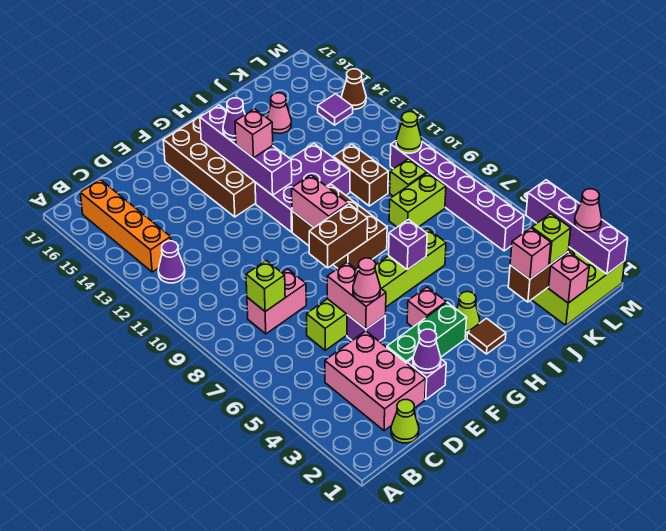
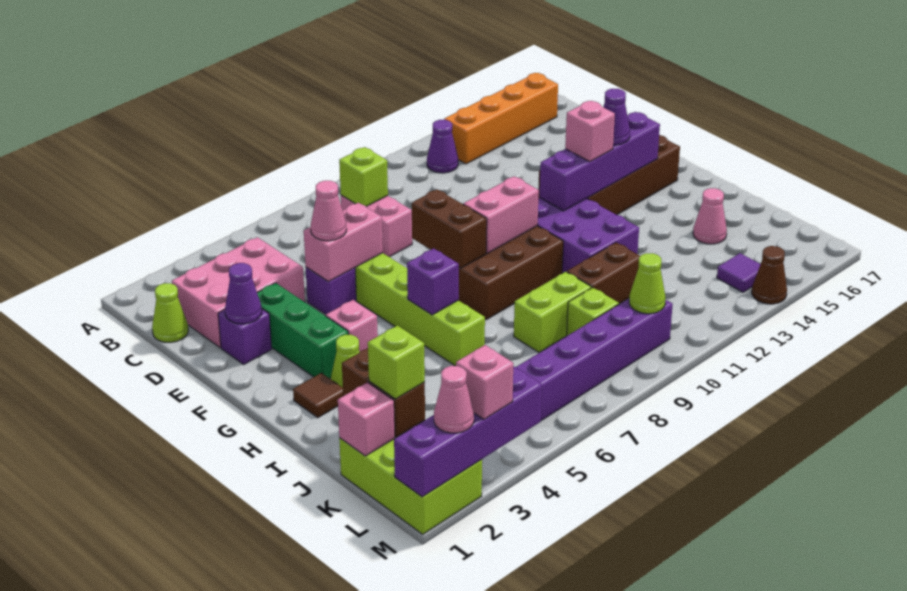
pink brick J2 level 3 -> pink brick M3 level 3
lime brick J8:K8 level 1 -> lime brick J8:J9 level 1

